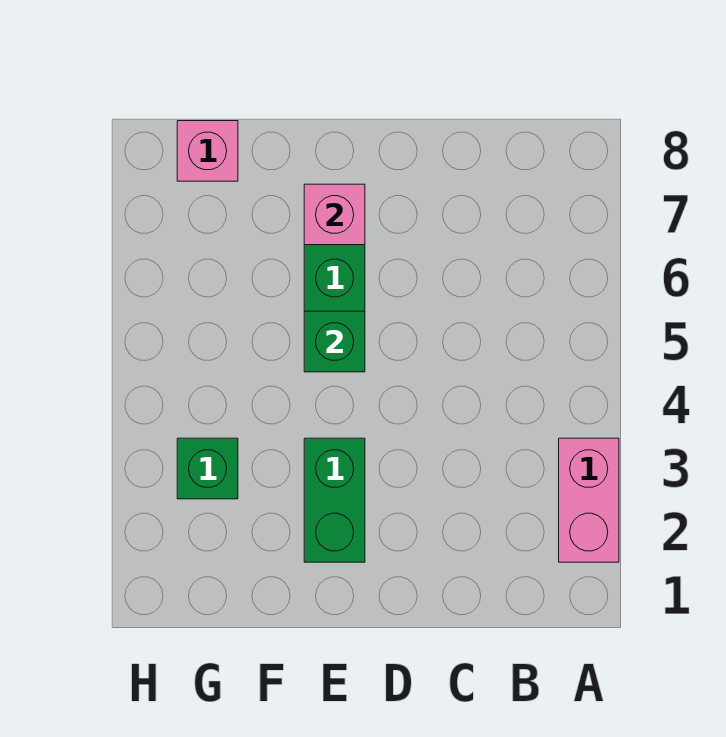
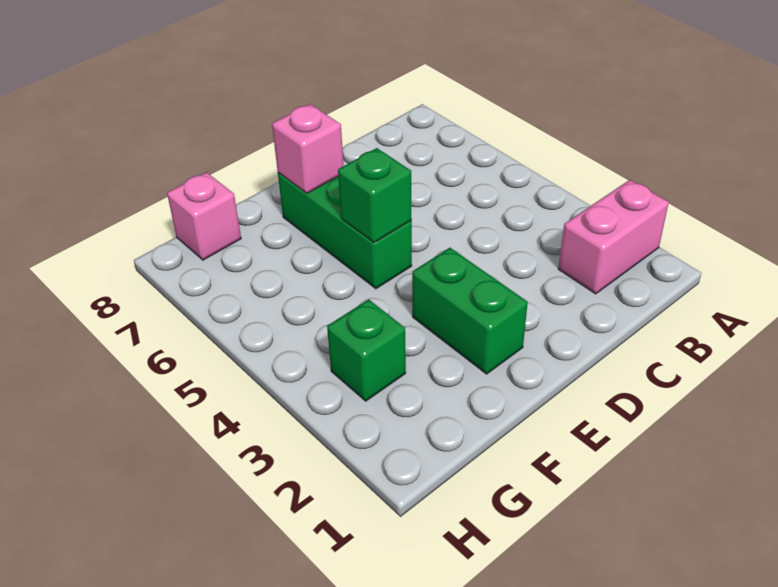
pink brick A2:A3 level 1 -> pink brick A2:B2 level 1

